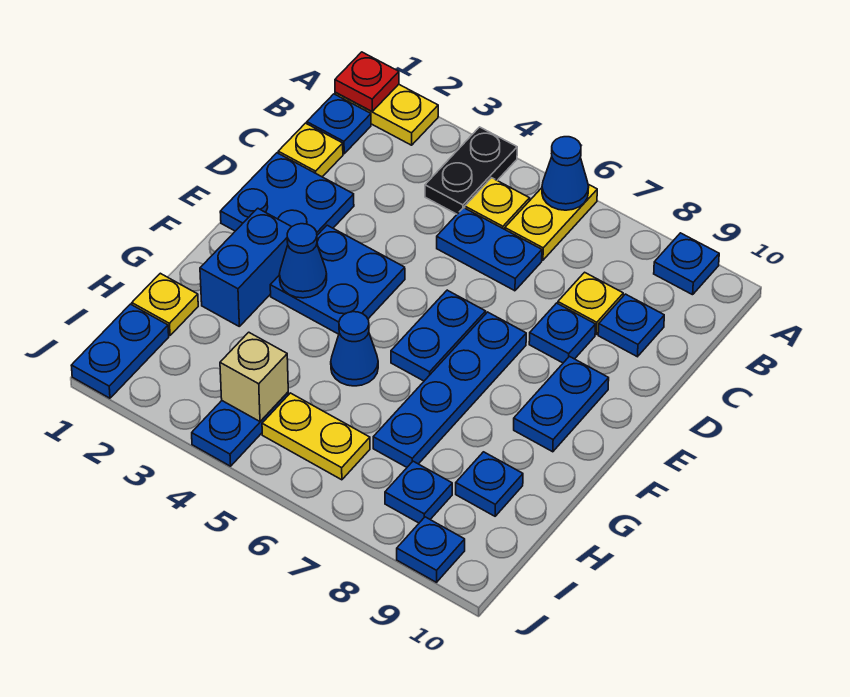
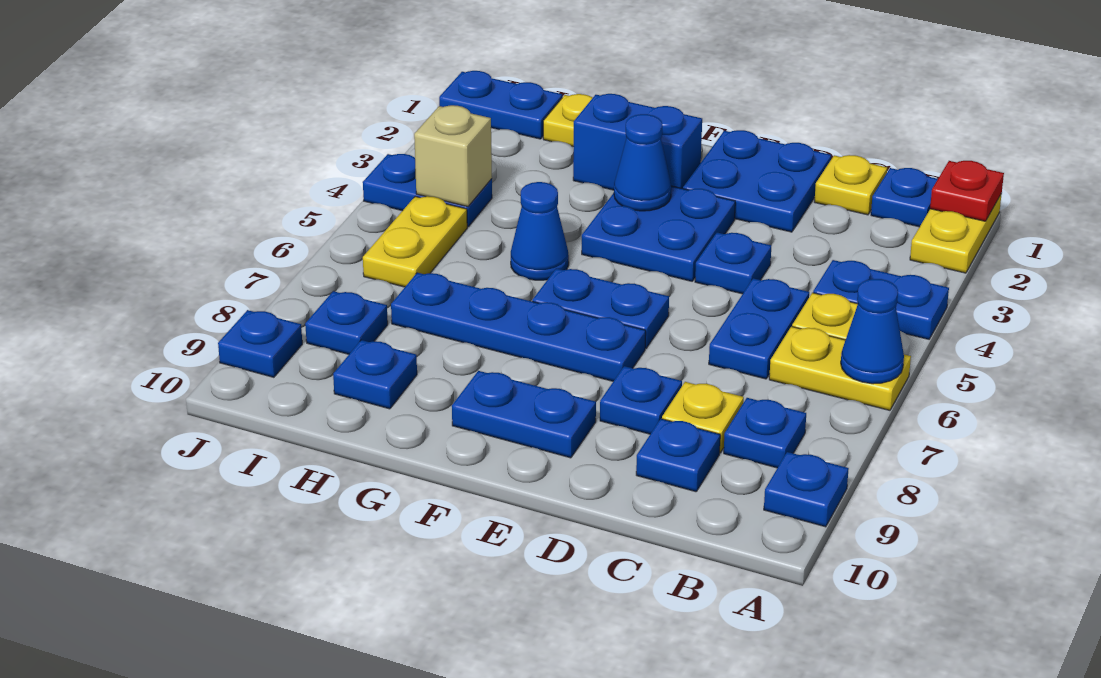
black plate A4:B4 level 1 -> blue plate A4:B4 level 1
none -> blue plate B8 level 1
none -> blue plate D4 level 1

